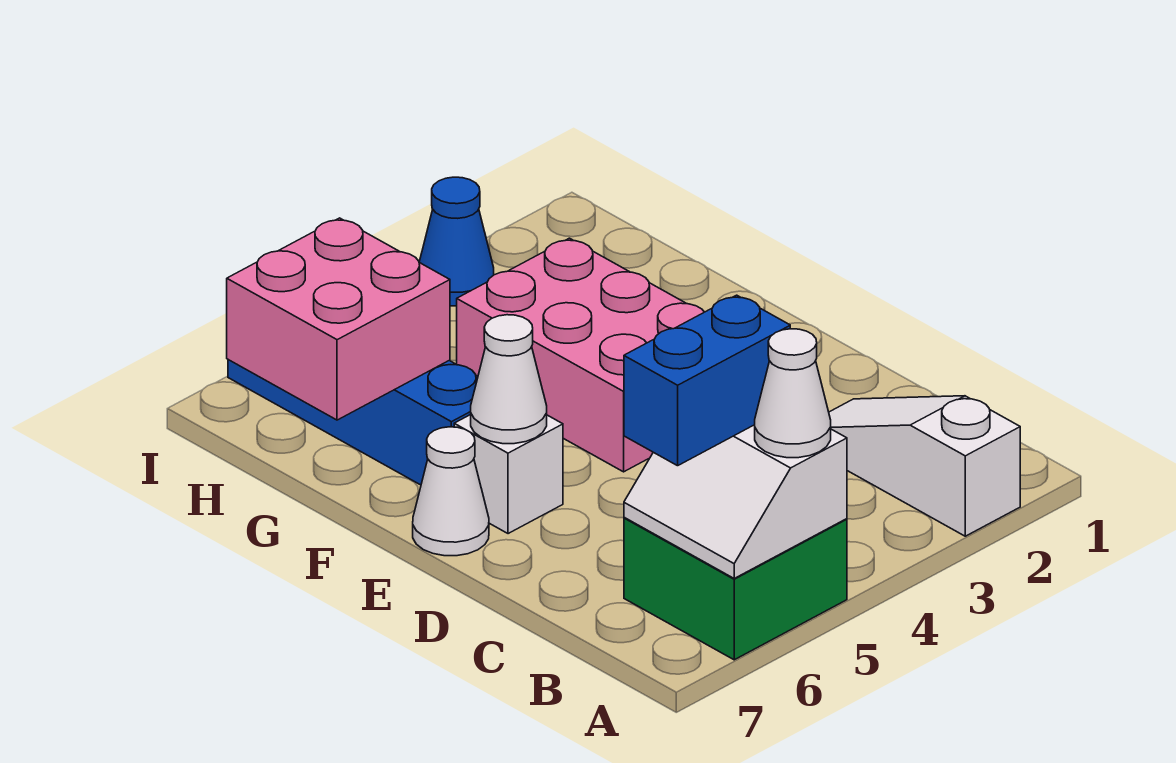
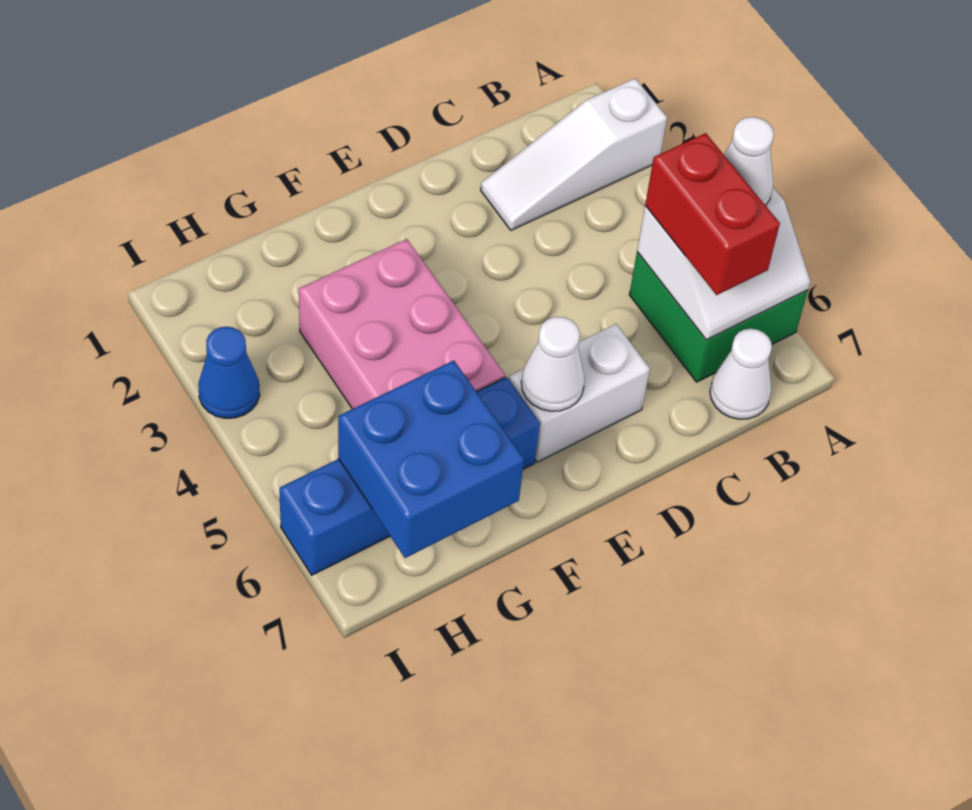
blue brick B5:B6 level 3 -> red brick B5:B6 level 3
pink brick E3:G4 level 1 -> pink brick F3:G5 level 1
white brick E6 level 1 -> white brick D6:E6 level 1
white cone E7 level 1 -> white cone B7 level 1
pink brick G6:H7 level 2 -> blue brick G6:H7 level 2

